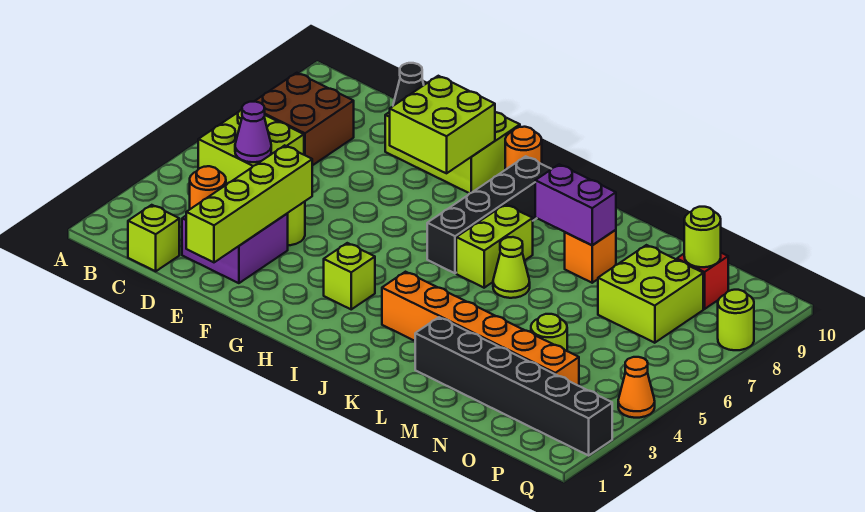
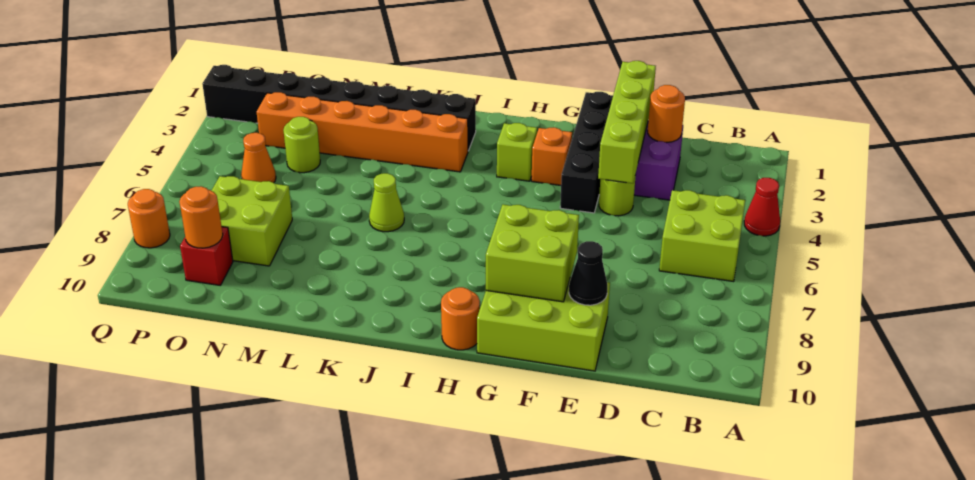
none -> red cone A4 level 1
brown brick B7:C8 level 1 -> none
lime brick C1 level 1 -> none
purple cone C5 level 2 -> none
black brick I6:I9 level 1 -> black brick F1:F4 level 1
lime brick J6:J7 level 1 -> none
purple brick K8:L8 level 2 -> none
black brick L2:Q2 level 1 -> black brick J2:Q2 level 1
orange brick L8 level 1 -> orange brick G3 level 1
lime round brick O9 level 2 -> orange round brick O9 level 2
orange cone Q4 level 1 -> orange cone O5 level 1
lime round brick Q8 level 1 -> orange round brick Q8 level 1

